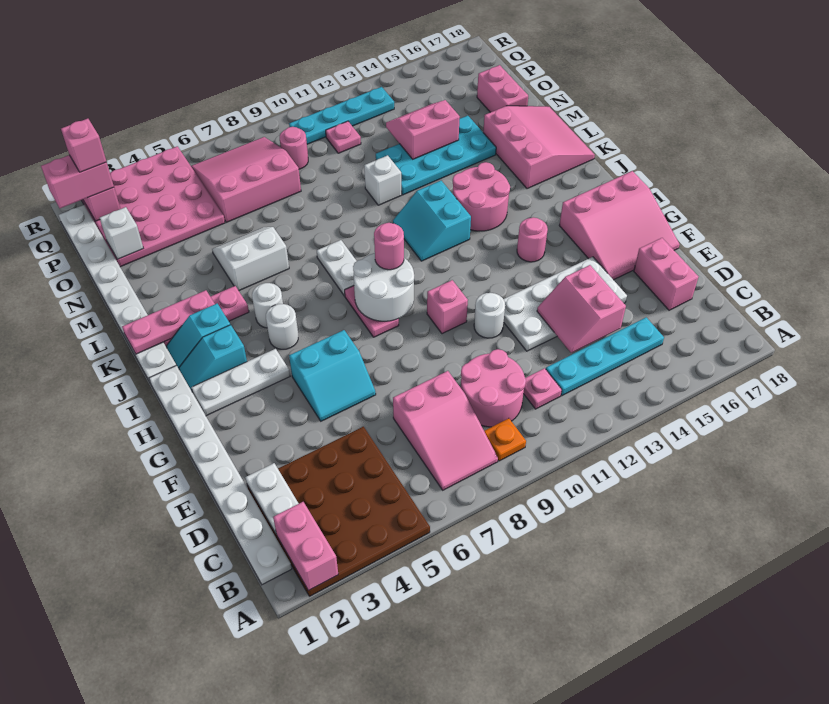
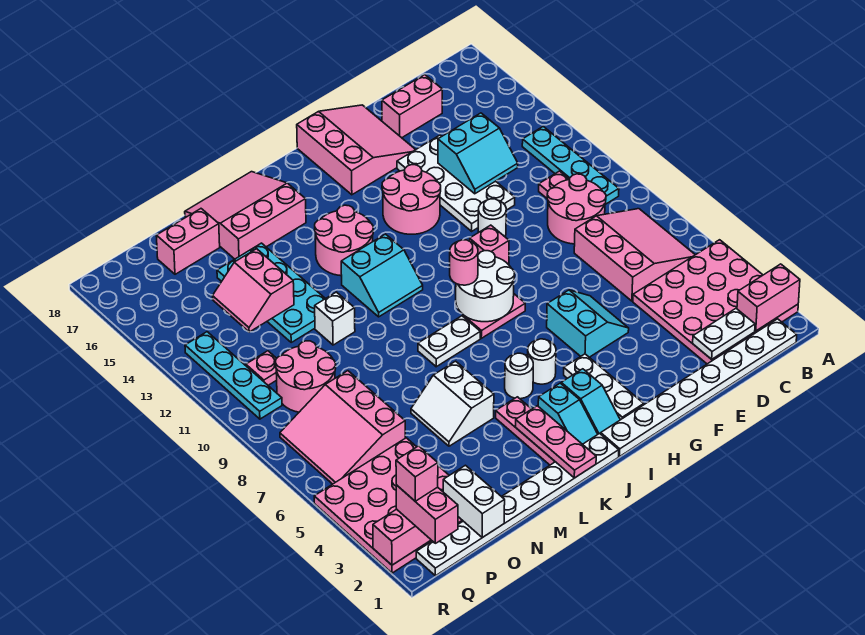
brown plate A2:D5 level 1 -> pink plate A2:D5 level 1
pink slope B7:D8 level 1 top D -> pink slope B6:D8 level 1 top D
orange plate B9 level 1 -> none
cyan plate C12:C15 level 1 -> cyan plate B10:B13 level 1
pink slope D13:E14 level 2 top 14 -> cyan slope D13:E14 level 2 top 14
pink round brick H14 level 1 -> pink round brick G13:H14 level 1
white brick O2 level 2 -> white brick O1:O2 level 2
pink round brick P9 level 1 -> pink round brick O9:P10 level 1

